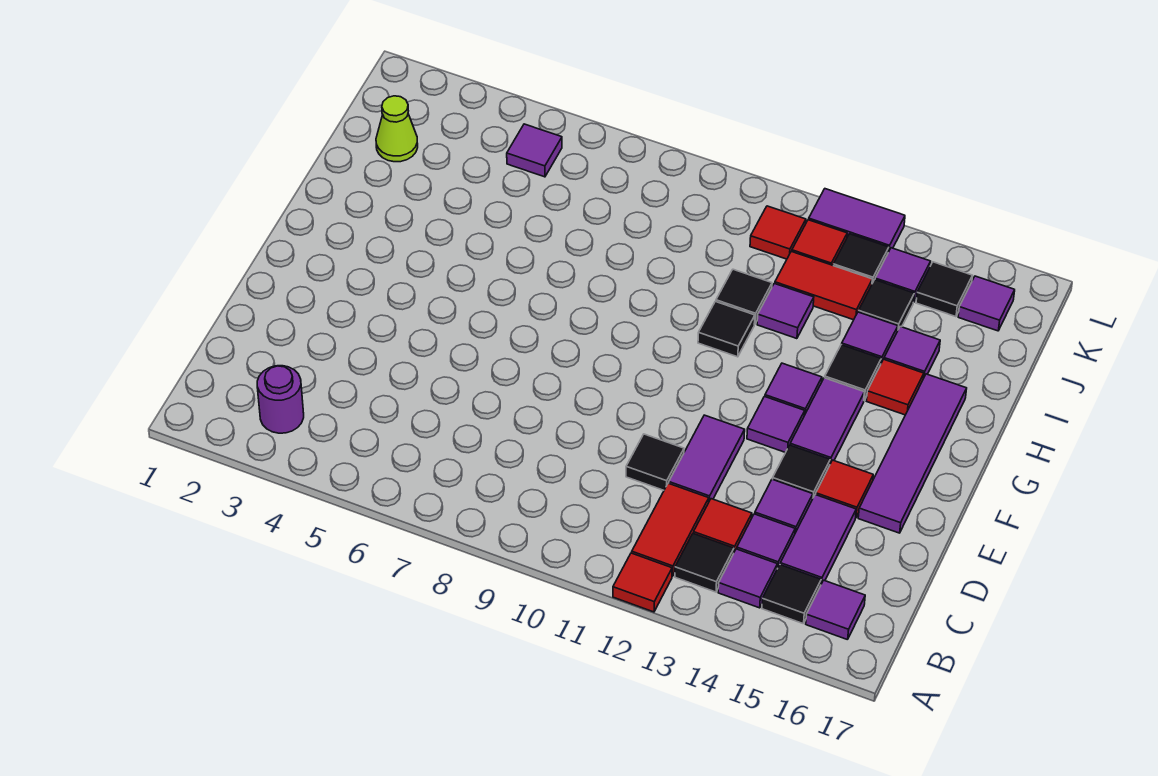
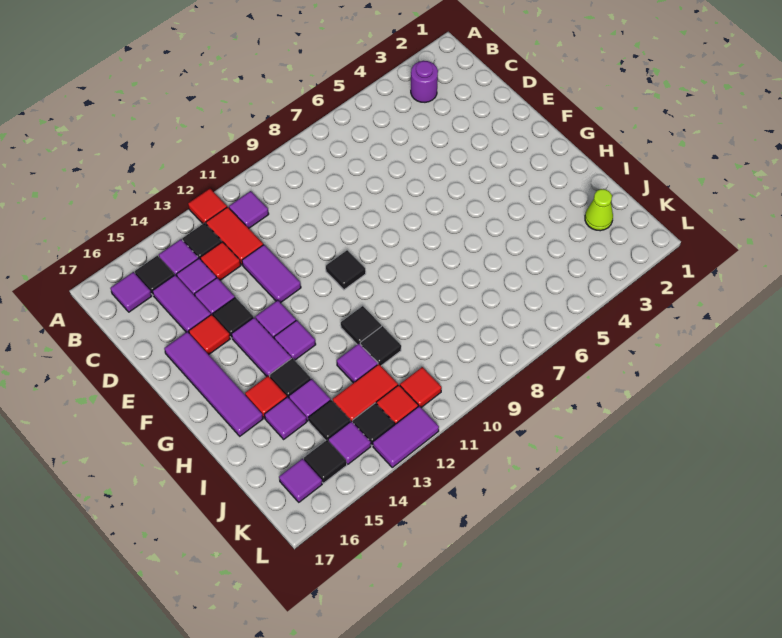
black tile D11 level 1 -> black tile F10 level 1
purple tile K5 level 1 -> purple tile B11 level 1

